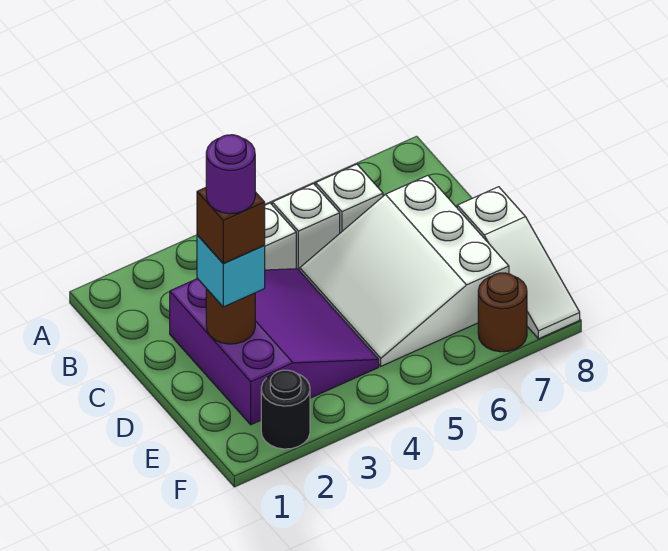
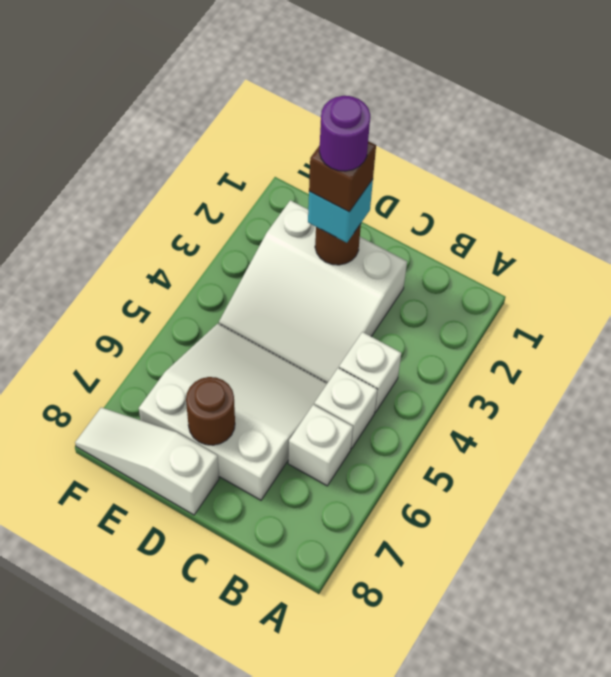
purple slope C2:E4 level 1 top 2 -> white slope C2:E4 level 1 top 2
black round brick F2 level 1 -> none
brown round brick F7 level 1 -> brown round brick D7 level 2

